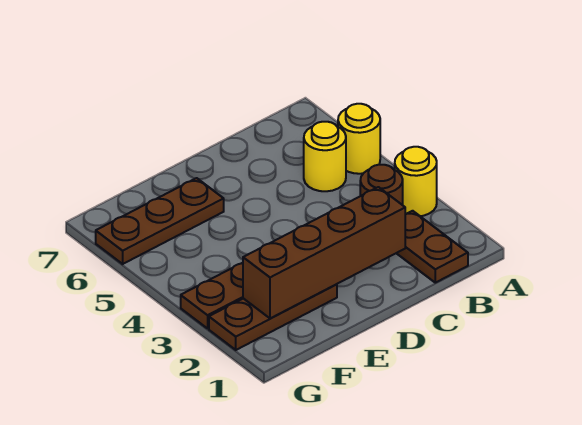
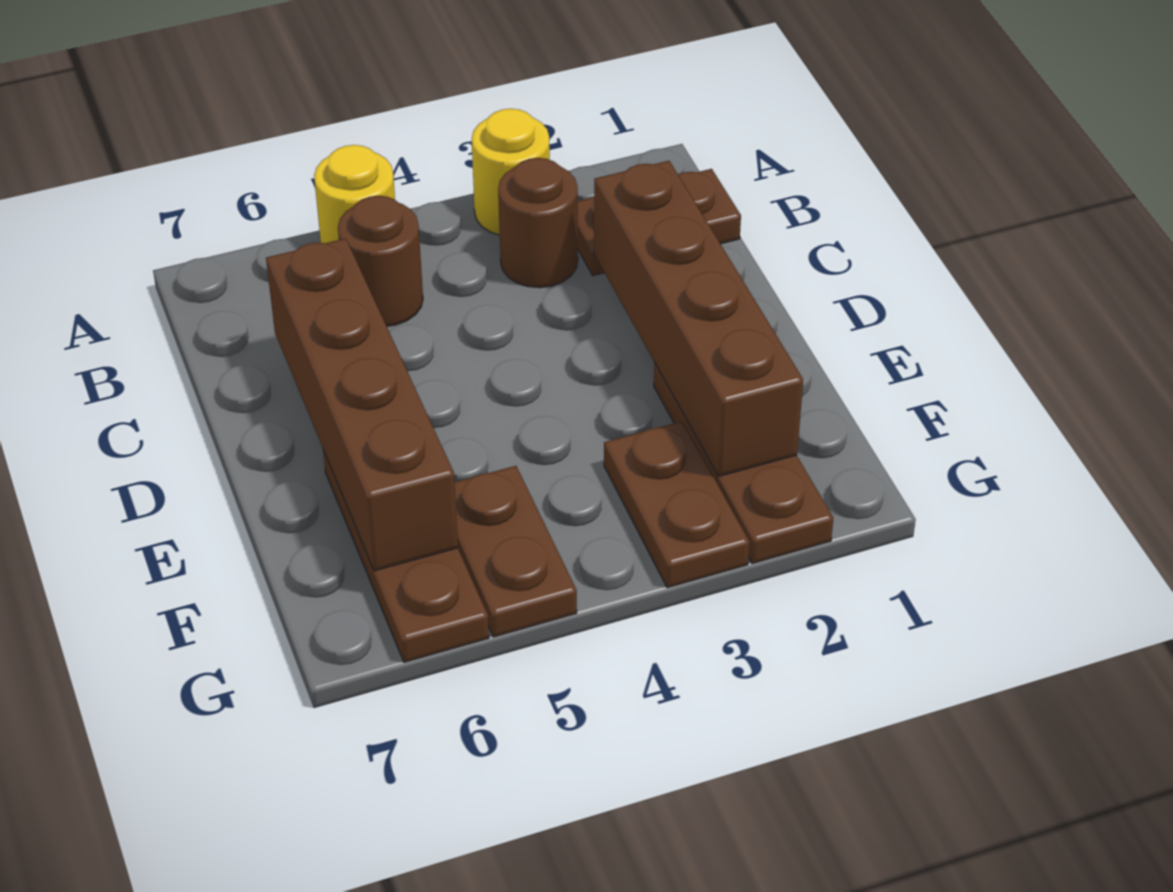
yellow round brick B5 level 1 -> brown round brick B5 level 1
none -> brown brick C6:F6 level 2
none -> brown plate F5:G5 level 1

